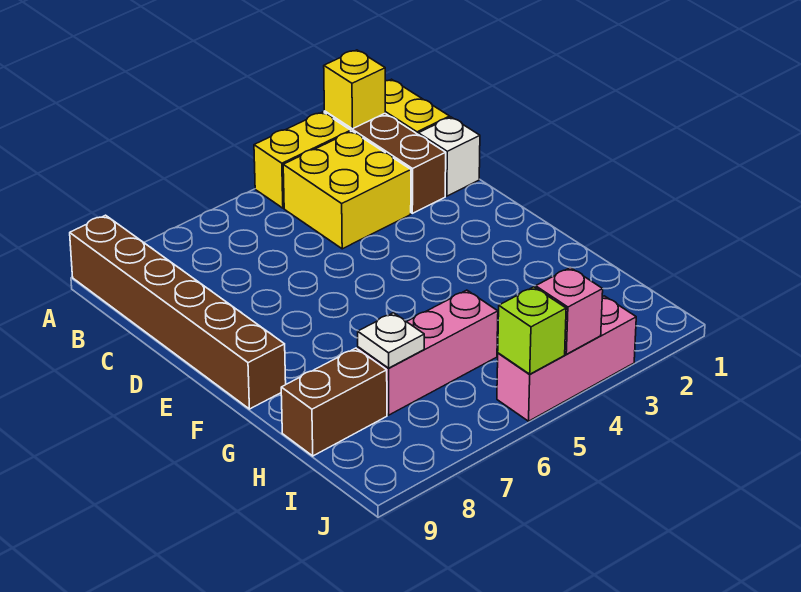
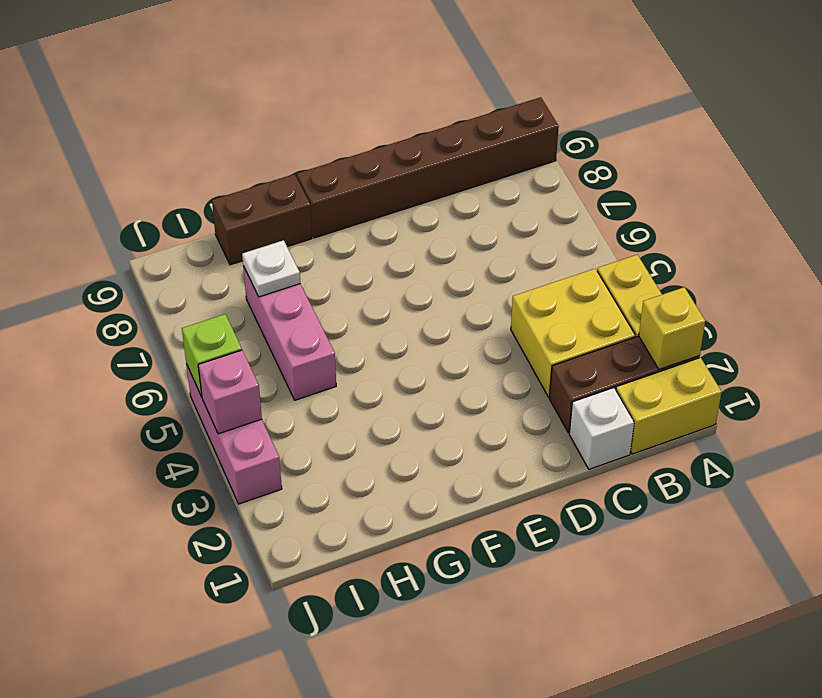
brown brick H8:H9 level 1 -> brown brick G9:H9 level 1

